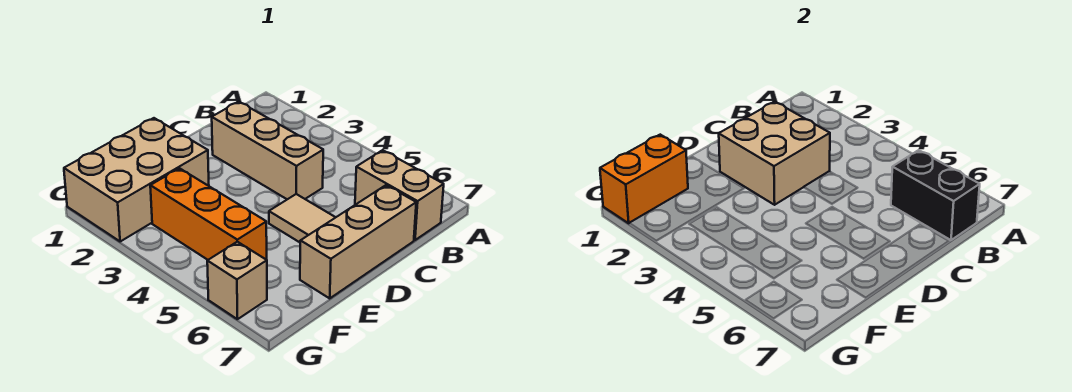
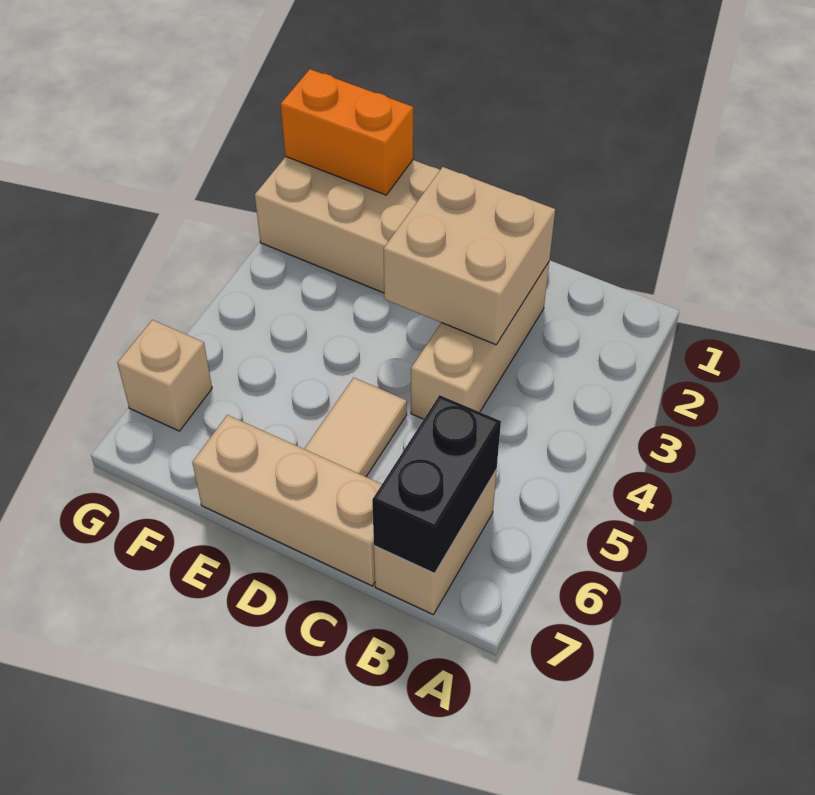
orange brick F3:F5 level 1 -> none

